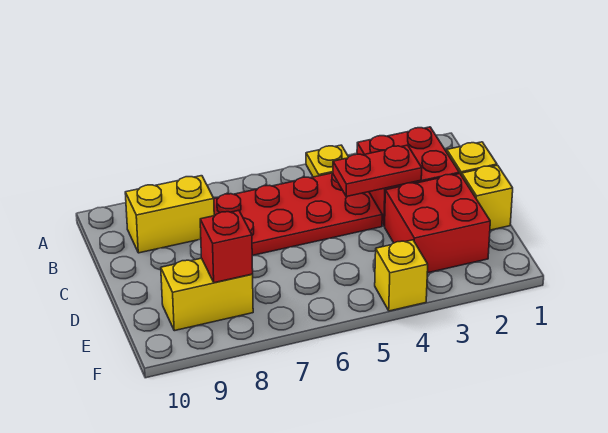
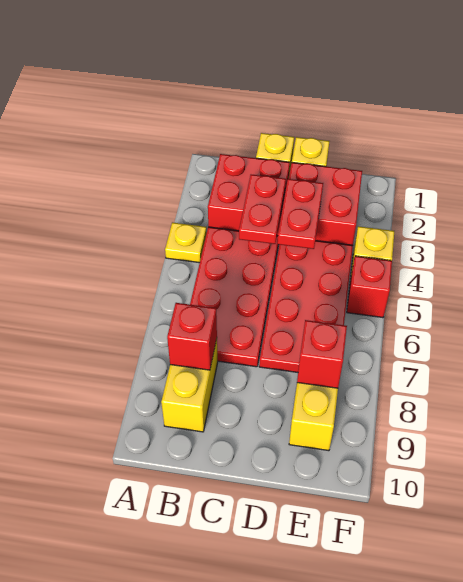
none -> red brick B8 level 2
none -> red plate D3:D4 level 2
none -> red plate D4:E7 level 1
none -> red brick F5 level 1

